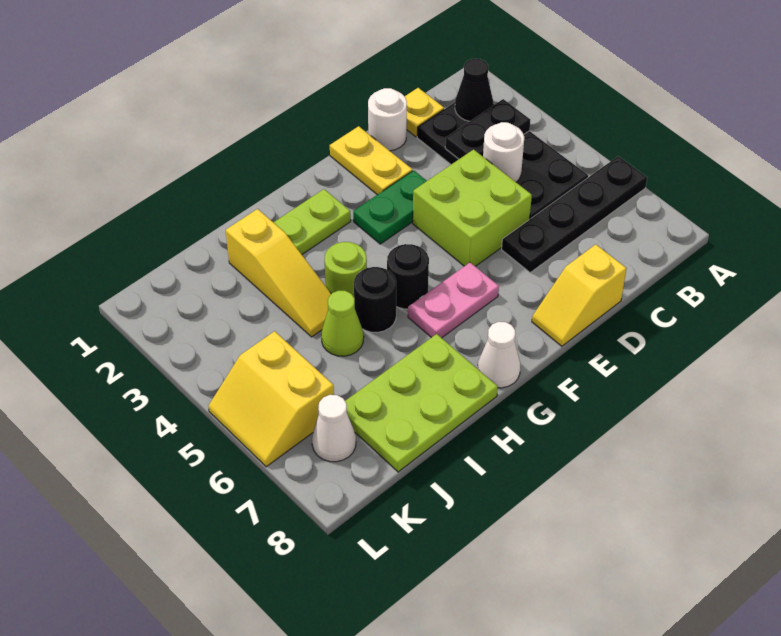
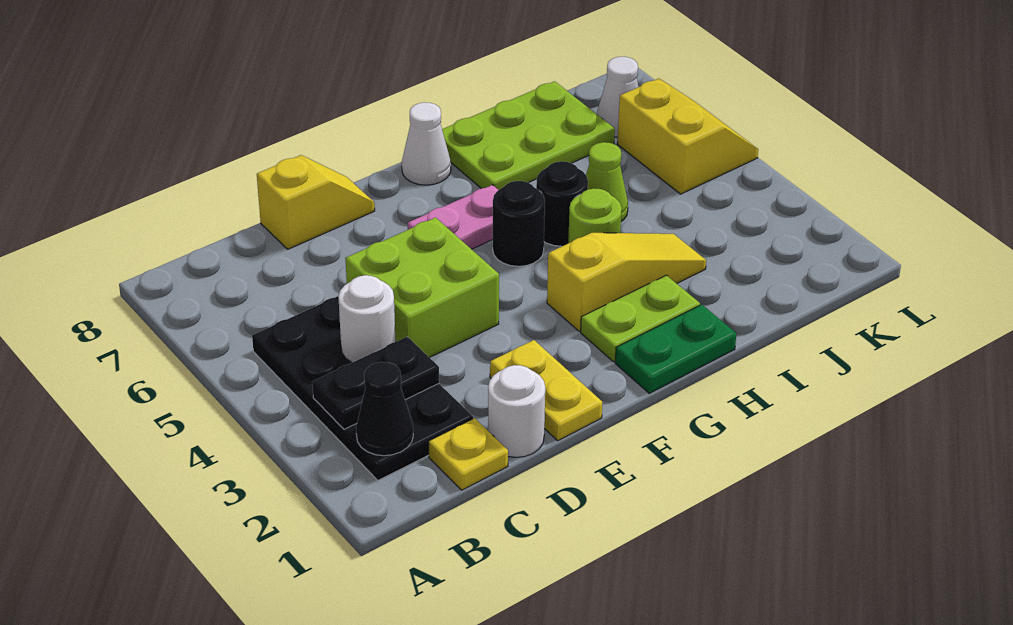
black plate A6:D6 level 1 -> none
green plate E3:F3 level 1 -> green plate G1:H1 level 1
yellow slope I2:I4 level 1 top 2 -> yellow slope G3:I3 level 1 top G

